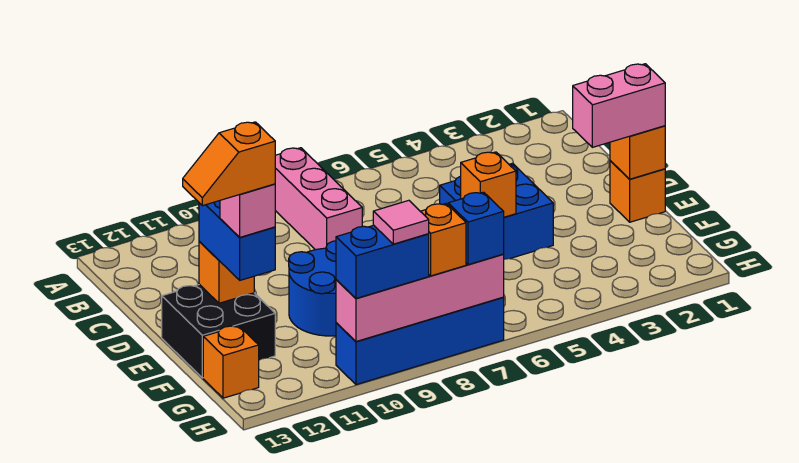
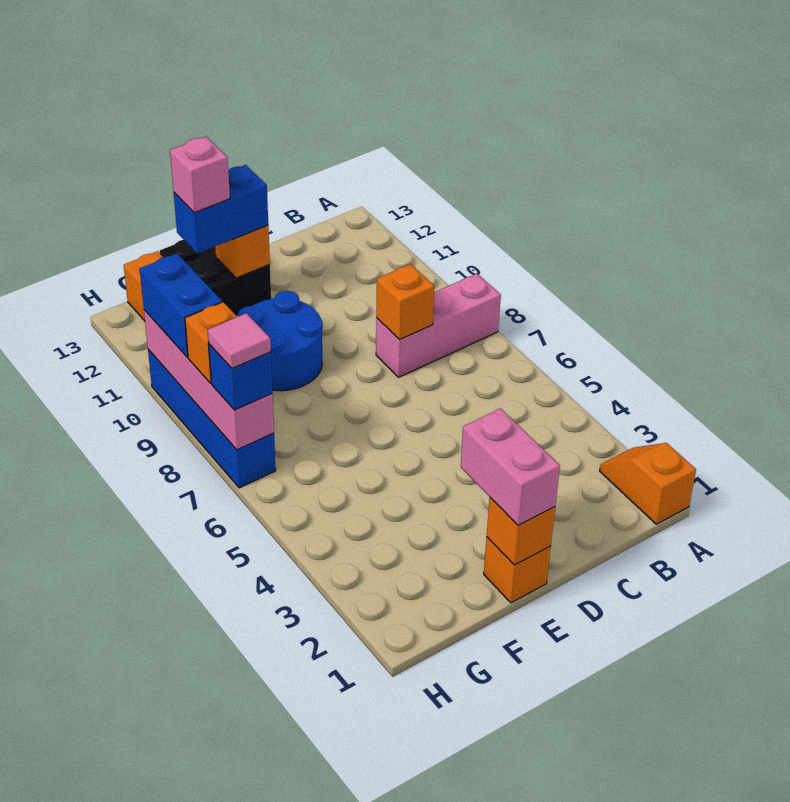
blue brick D4:E5 level 1 -> none
orange brick E5 level 2 -> orange brick C8 level 2
orange slope F12:F13 level 5 top 12 -> orange slope A1:A2 level 1 top 1
pink tile H9 level 4 -> pink tile H7 level 4

